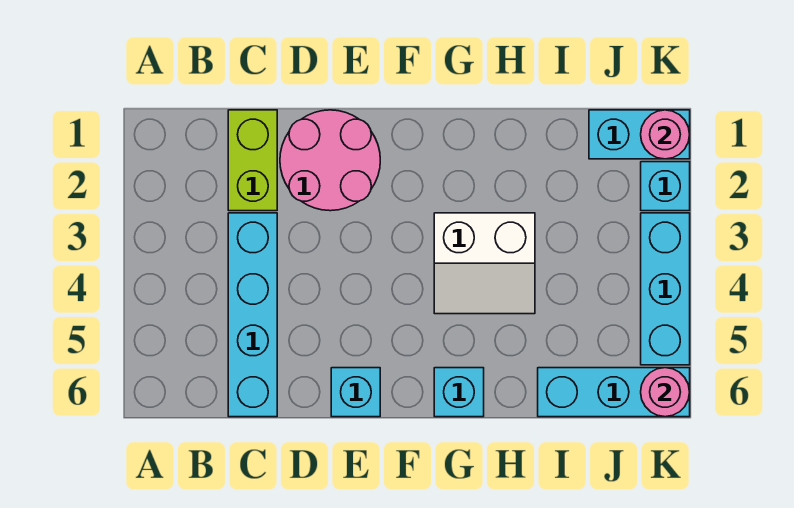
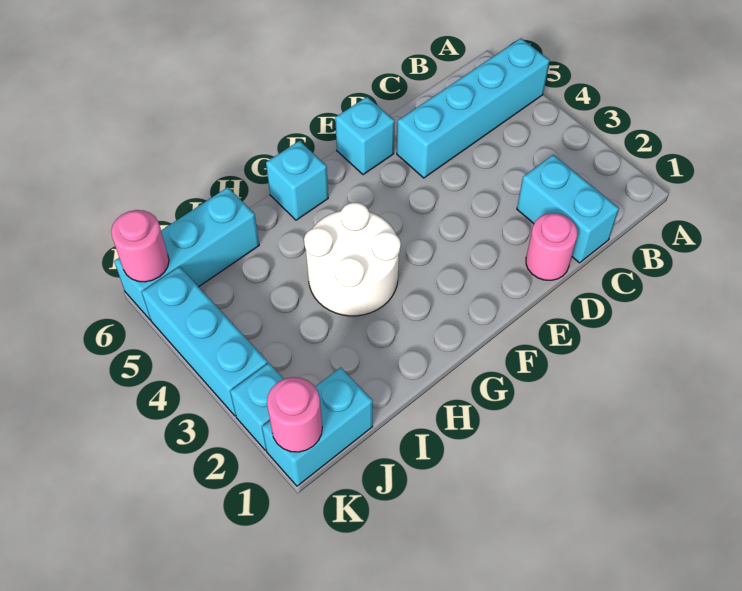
lime brick C1:C2 level 1 -> cyan brick C1:C2 level 1
cyan brick C3:C6 level 1 -> cyan brick A5:D5 level 1
pink round brick D1:E2 level 1 -> pink round brick D1 level 1
white slope G3:H4 level 1 top 3 -> white round brick G3:H4 level 1

